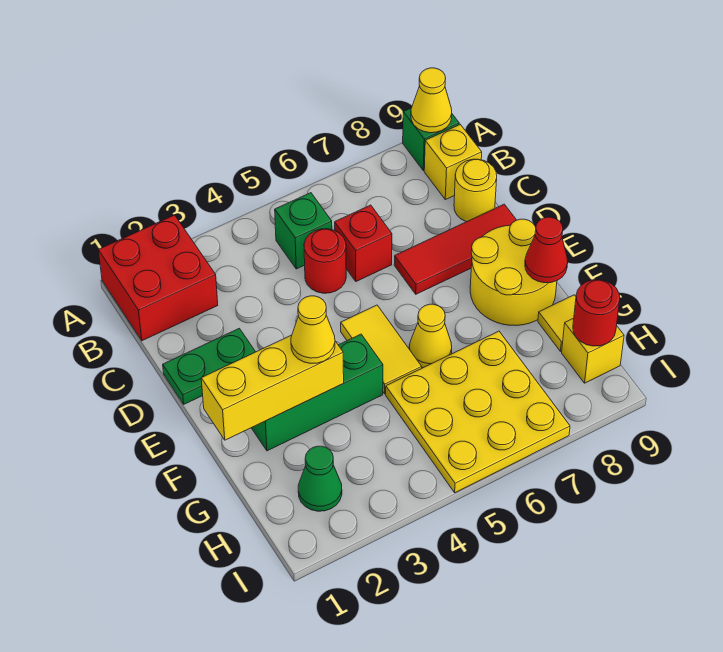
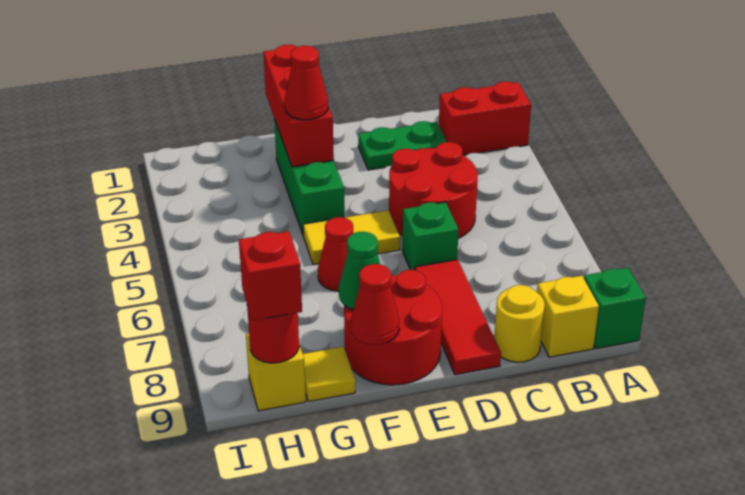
red brick A1:B2 level 1 -> red brick A2:B2 level 1
yellow cone A9 level 2 -> none
green brick B5 level 1 -> green brick D6 level 1
red round brick C5 level 1 -> red round brick C4:D5 level 1
red brick C6 level 1 -> red brick H9 level 3
green plate D1:D2 level 1 -> green plate C2:D2 level 1
yellow round brick E8:F9 level 1 -> red round brick E8:F9 level 1
yellow brick F1:F3 level 2 -> red brick F1:F3 level 2
yellow cone F3 level 3 -> red cone F3 level 3
yellow cone F6 level 1 -> red cone F6 level 1
yellow plate G5:I7 level 1 -> none
green cone H2 level 1 -> green cone F8 level 2

